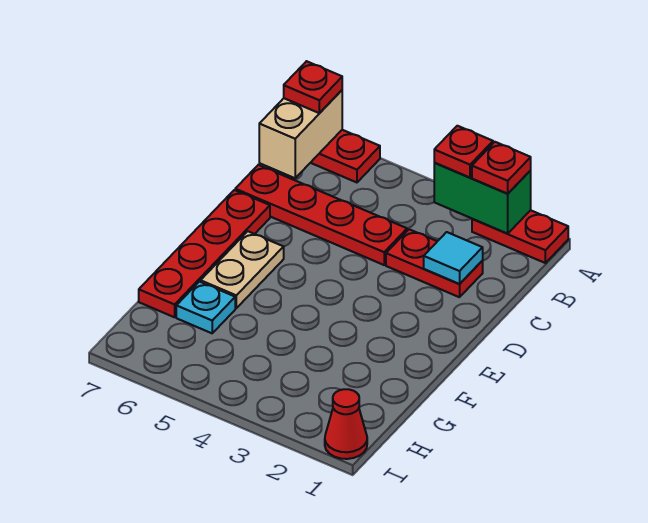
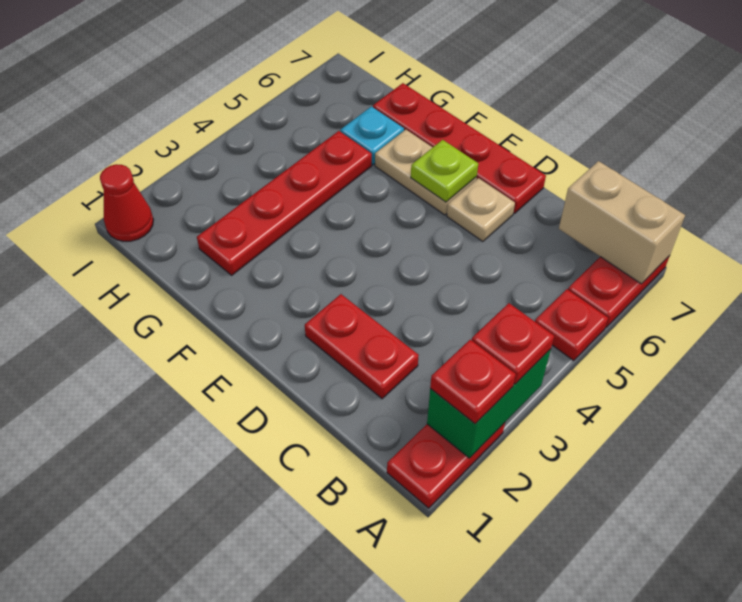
red plate A7 level 3 -> red plate A5 level 1
red plate C2:C3 level 1 -> red plate C2:D2 level 1
cyan tile C2 level 2 -> none
red plate C4:C7 level 1 -> red plate G2:G5 level 1
none -> tan plate D6 level 1
none -> lime plate E6 level 2

